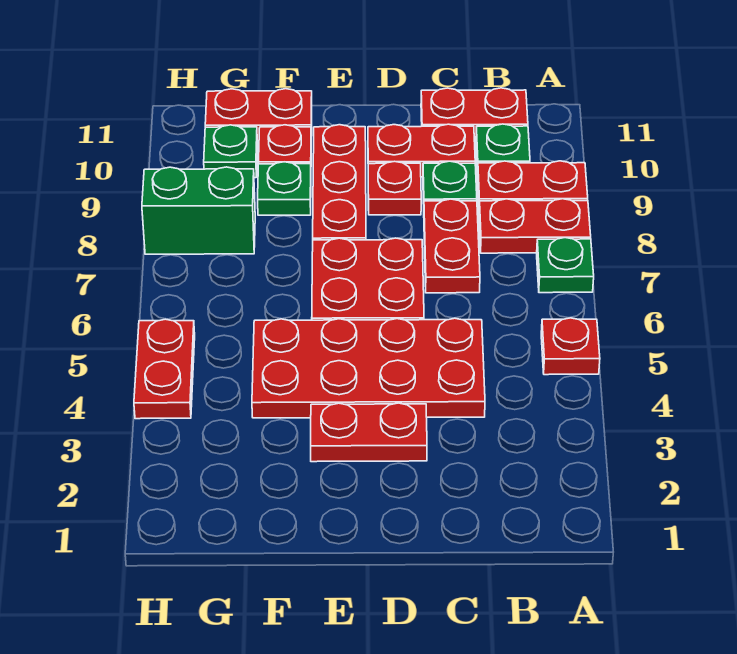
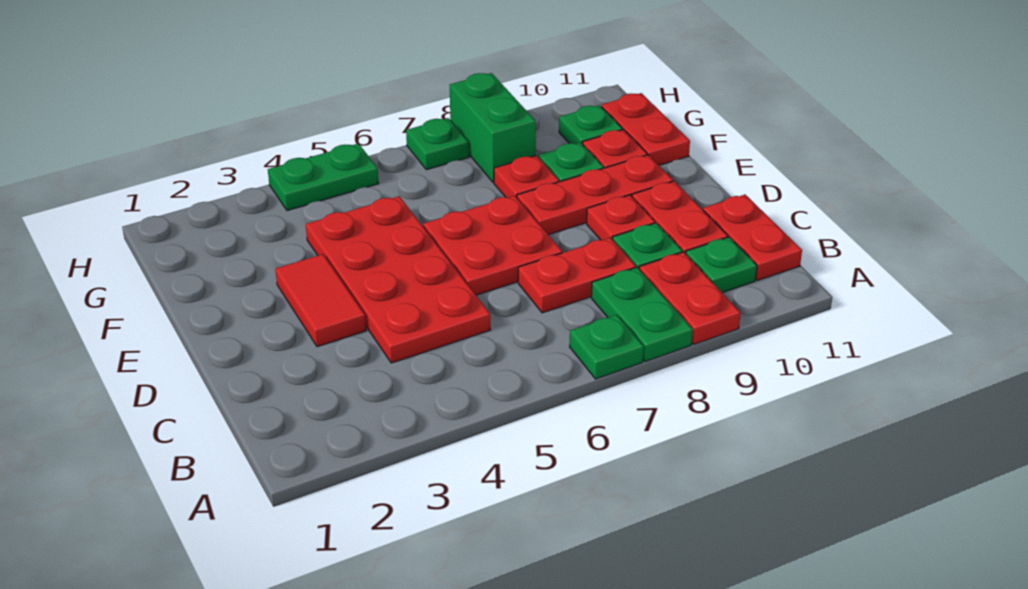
red plate A5 level 1 -> red plate F8 level 1
red plate A8:B8 level 1 -> green plate A8:B8 level 1
red plate D3:E3 level 1 -> red tile D3:E3 level 1
red plate H4:H5 level 1 -> green plate H4:H5 level 1
none -> green plate H7 level 1

